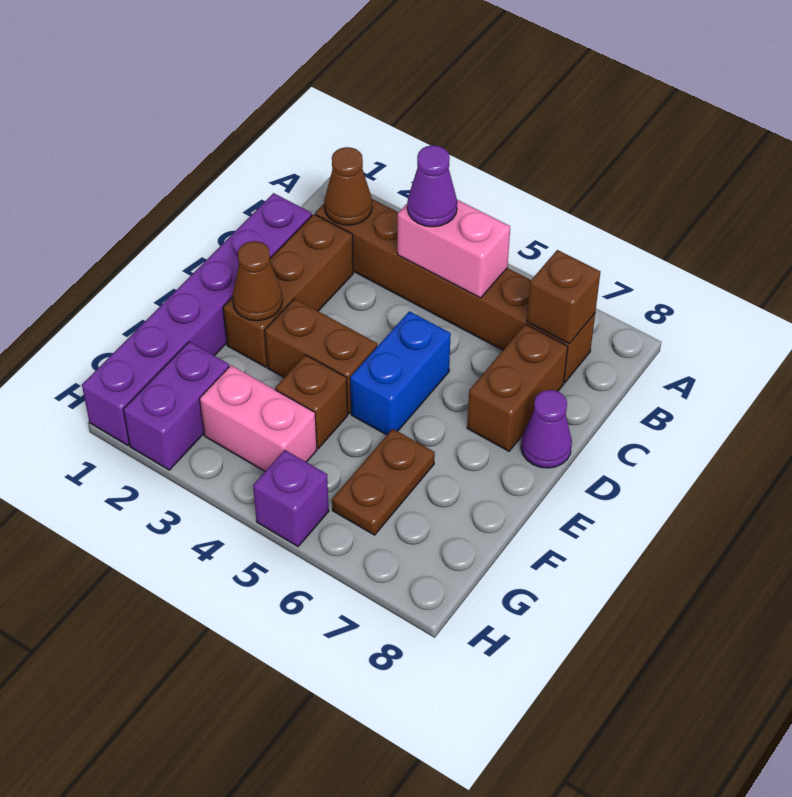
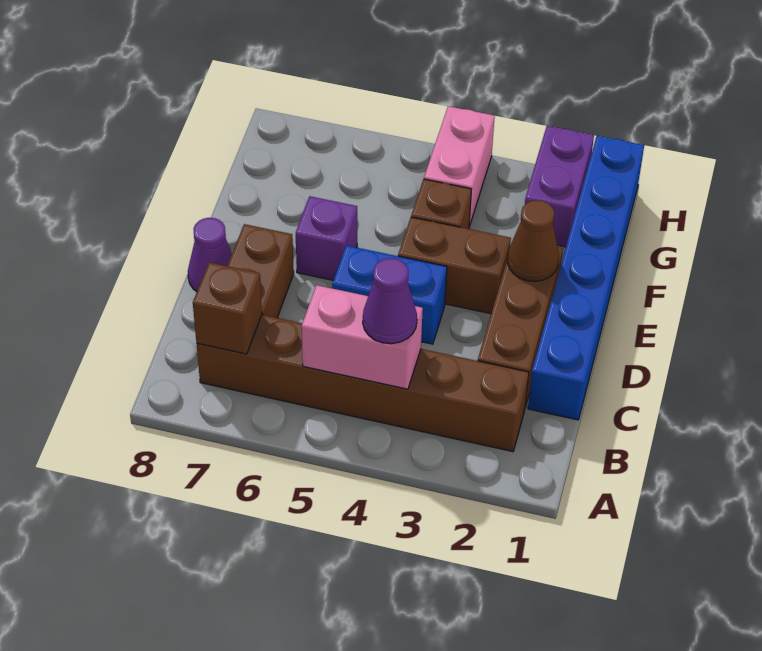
brown cone B2 level 2 -> none
purple brick C1:H1 level 1 -> blue brick C1:H1 level 1
blue brick D5:E5 level 1 -> blue brick D4:D5 level 1
brown plate F6:G6 level 1 -> none
pink brick G3:G4 level 1 -> pink brick G4:H4 level 1
purple brick H5 level 1 -> purple brick E6 level 1

